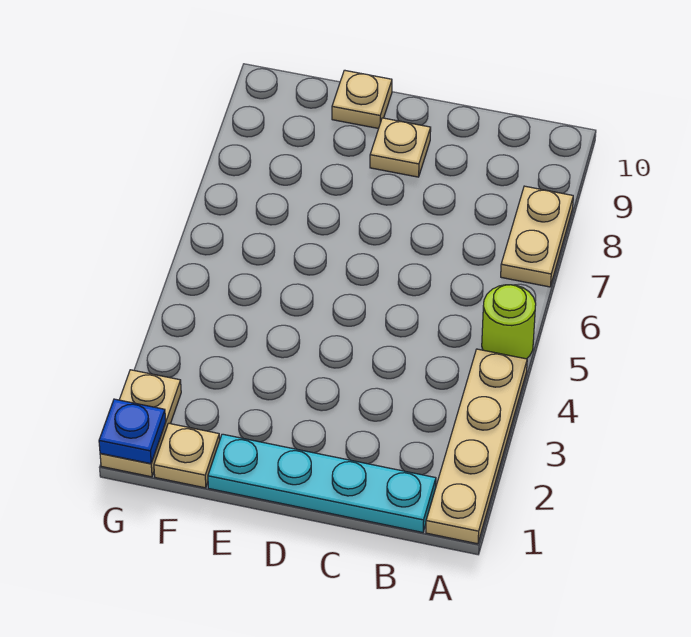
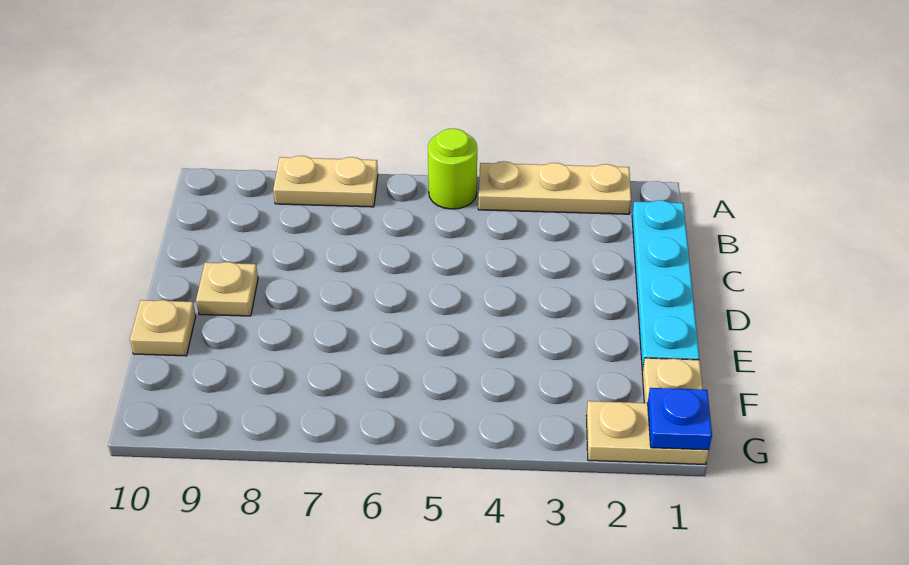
tan plate A1:A4 level 1 -> tan plate A2:A4 level 1

